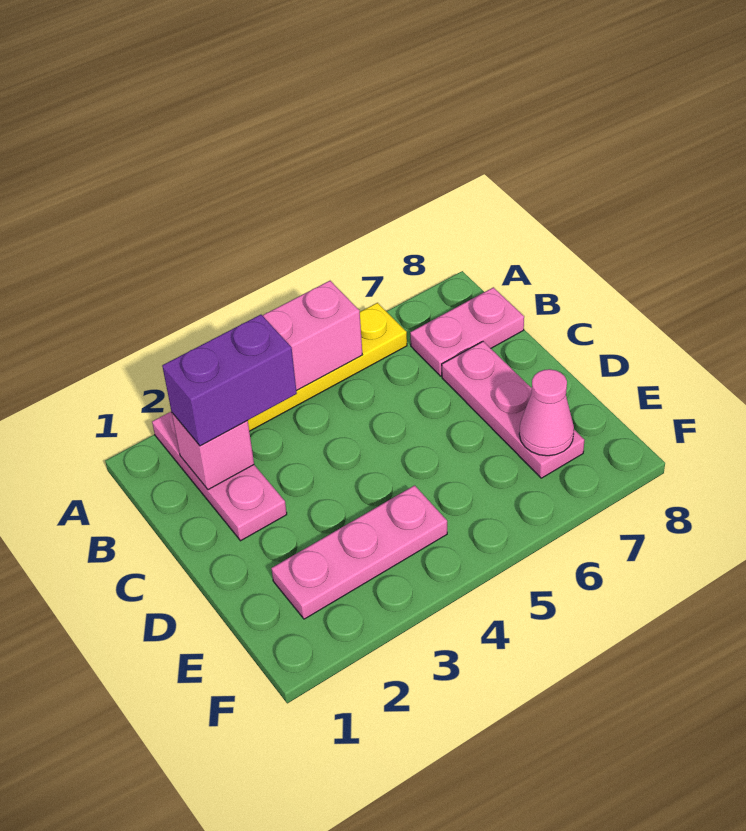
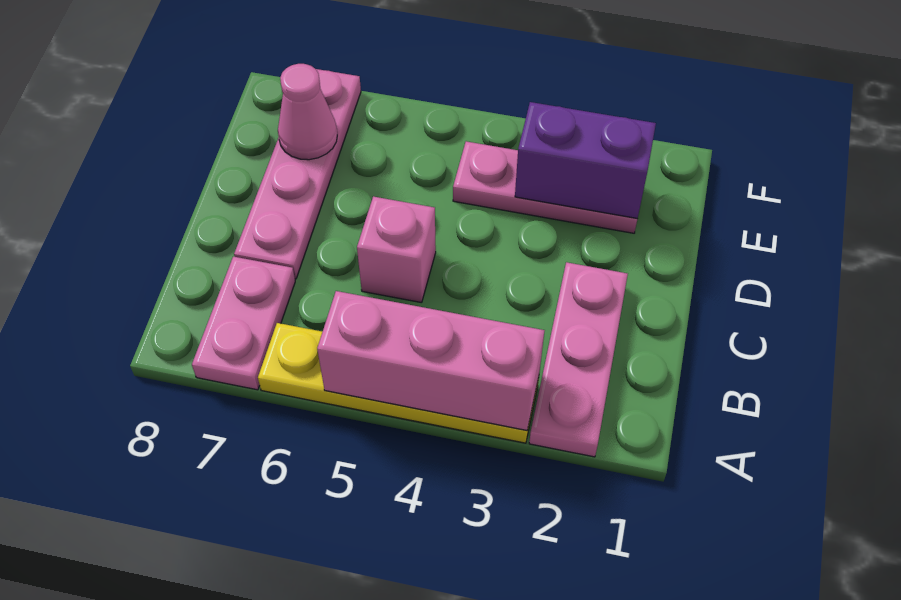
pink brick B2 level 2 -> pink brick C5 level 1
purple brick B2:B3 level 3 -> purple brick E2:E3 level 2
pink plate B7:B8 level 1 -> pink plate A7:B7 level 1
pink plate C7:E7 level 1 -> pink plate C7:F7 level 1

